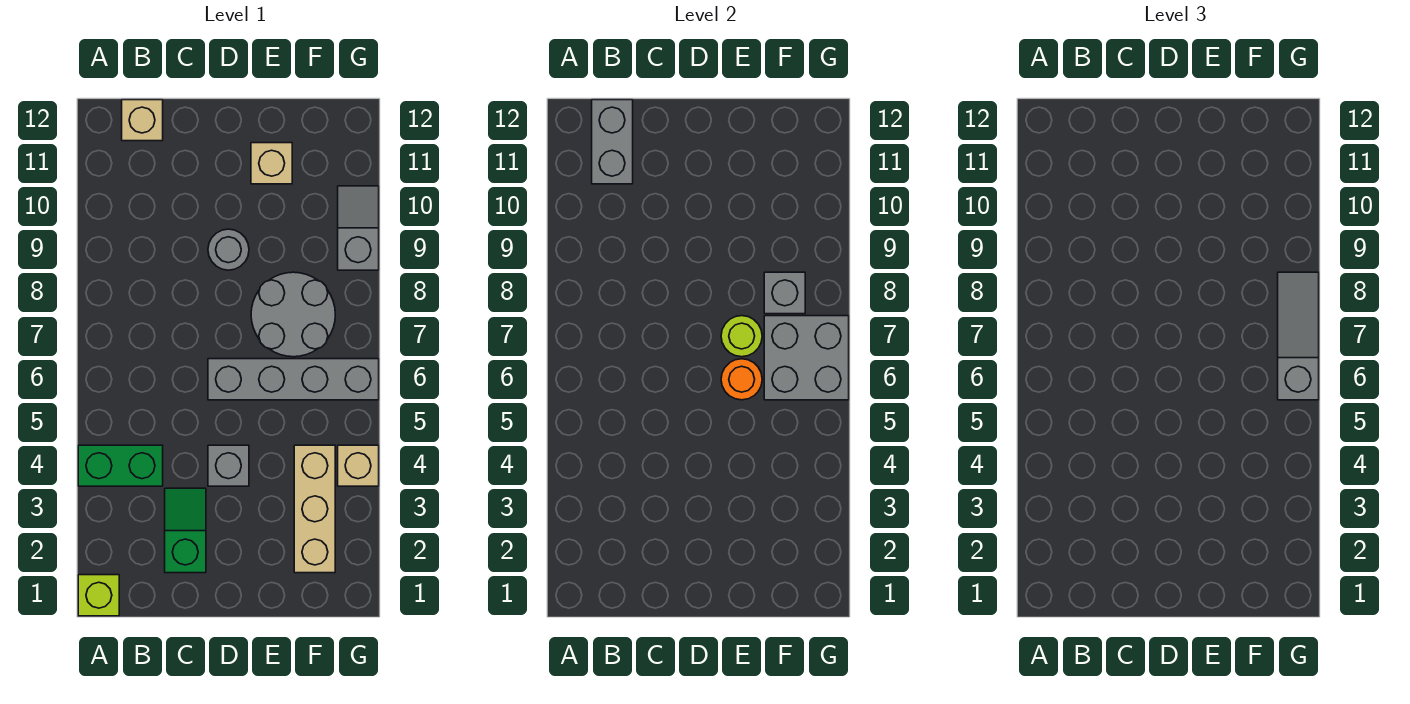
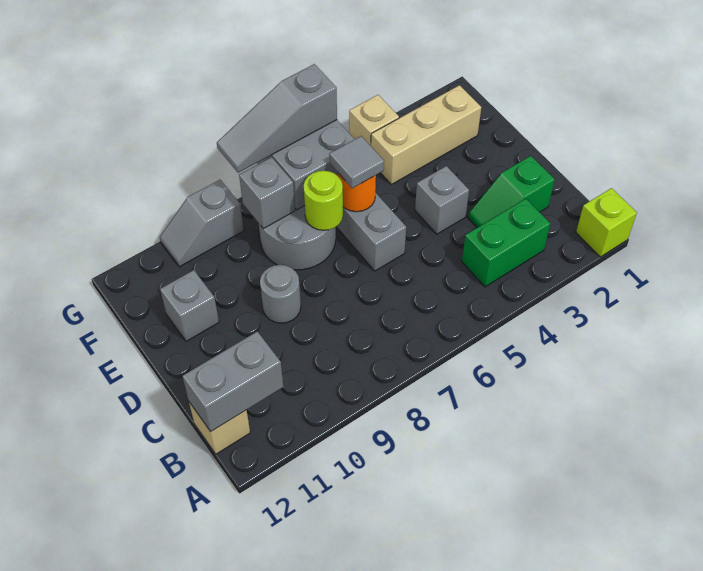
green brick A4:B4 level 1 -> green brick B3:B4 level 1
none -> grey tile E6 level 3
tan brick E11 level 1 -> grey brick E11 level 1

